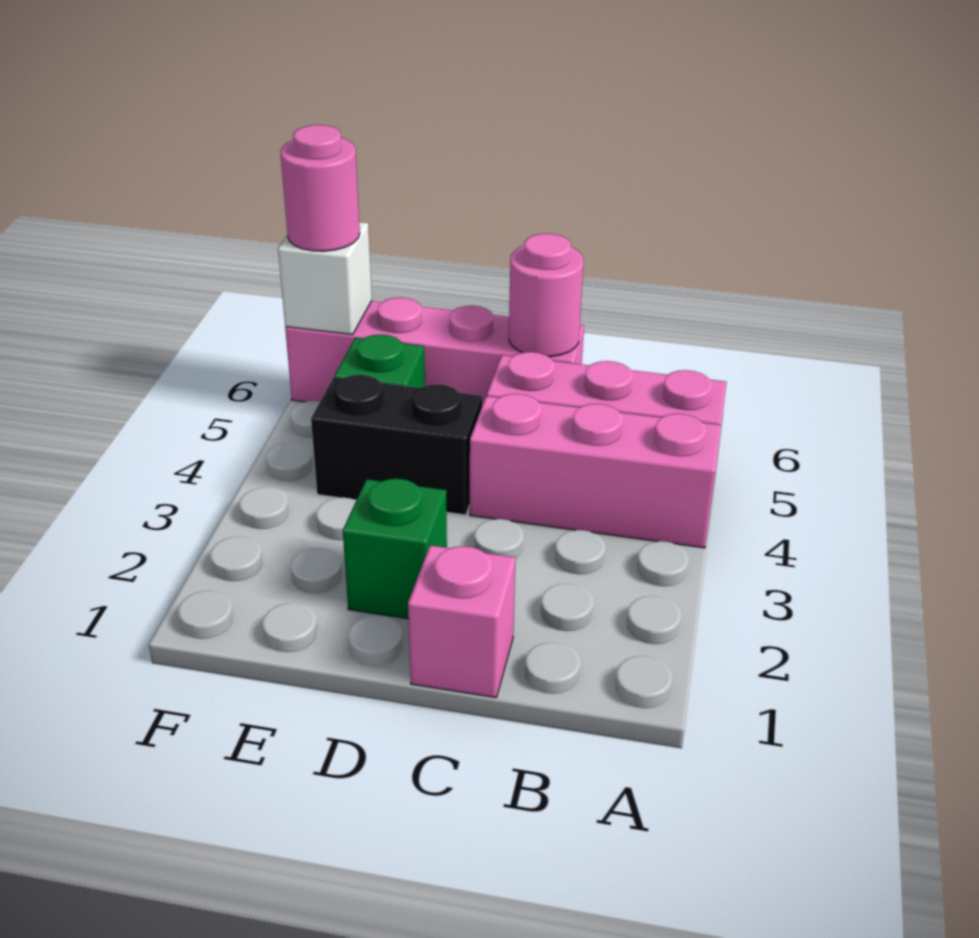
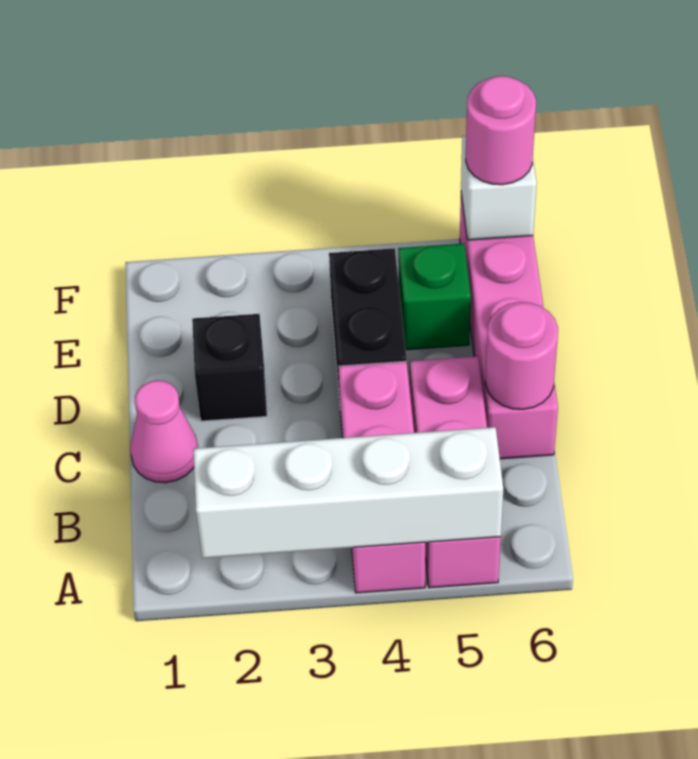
none -> white brick A2:A5 level 2
pink brick C1 level 1 -> pink cone C1 level 1
green brick D2 level 1 -> black brick D2 level 1

